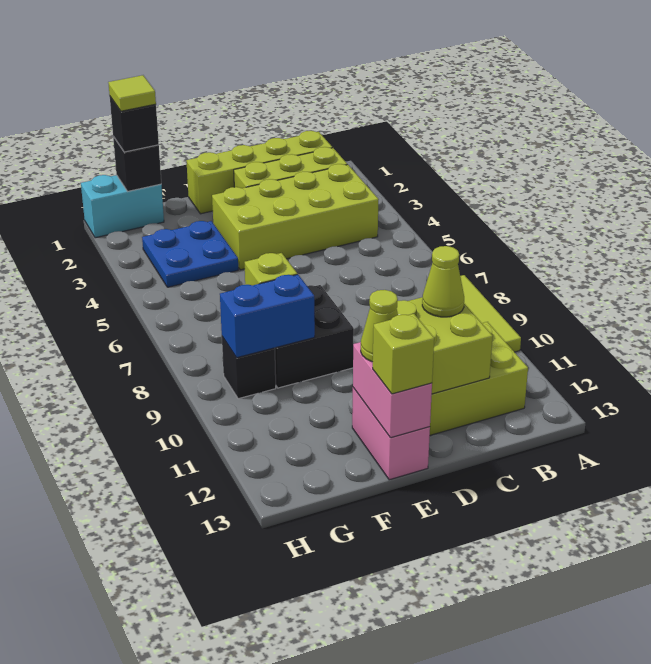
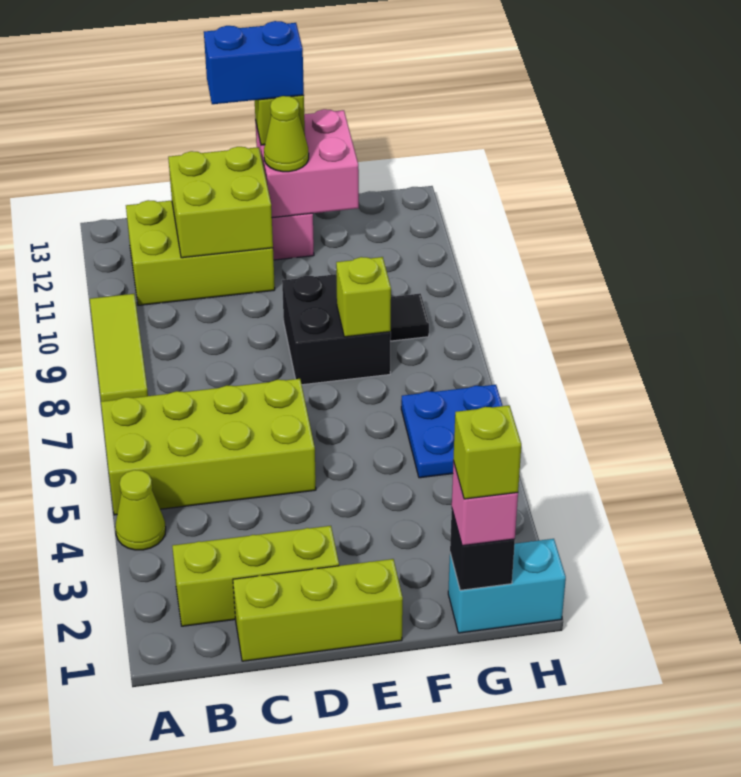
lime brick B1:E1 level 1 -> lime brick C1:E1 level 1
lime brick B3:E4 level 1 -> lime brick A5:D6 level 1
lime cone C11 level 3 -> lime cone A4 level 1
pink brick E12:E13 level 2 -> pink brick E12:F13 level 2
blue plate F3:G4 level 1 -> blue plate G5:H6 level 1
blue brick F9:G9 level 2 -> blue brick D13:E13 level 4
black brick G1 level 3 -> pink brick G1 level 3
lime tile G1 level 4 -> lime brick G1 level 4
black brick G9 level 1 -> black tile G9 level 1

